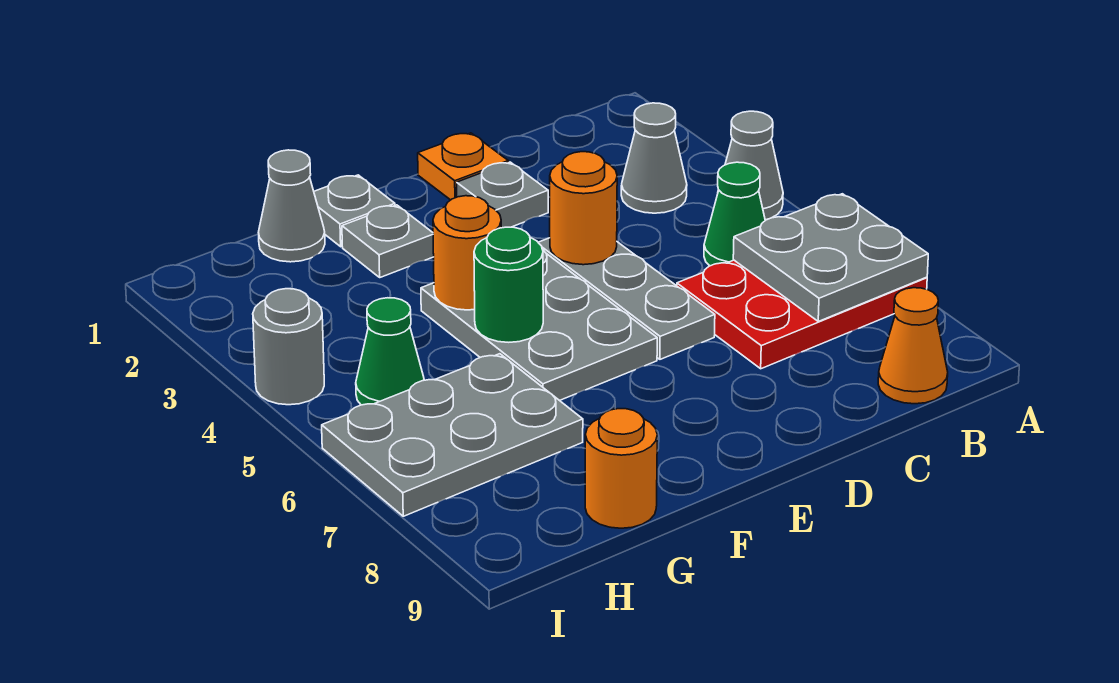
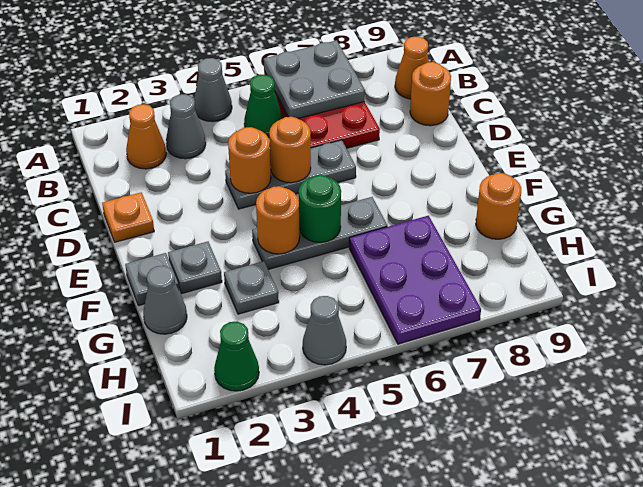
none -> orange cone B2 level 1
none -> orange round brick C9 level 1
grey plate D2 level 1 -> grey plate G3 level 1
none -> orange round brick D5 level 2
grey plate E4:F6 level 1 -> grey plate F4:F6 level 1
grey plate G6:I7 level 1 -> purple plate G6:I7 level 1
green cone H5 level 1 -> green cone I2 level 1
grey round brick I4 level 1 -> grey cone I4 level 1

